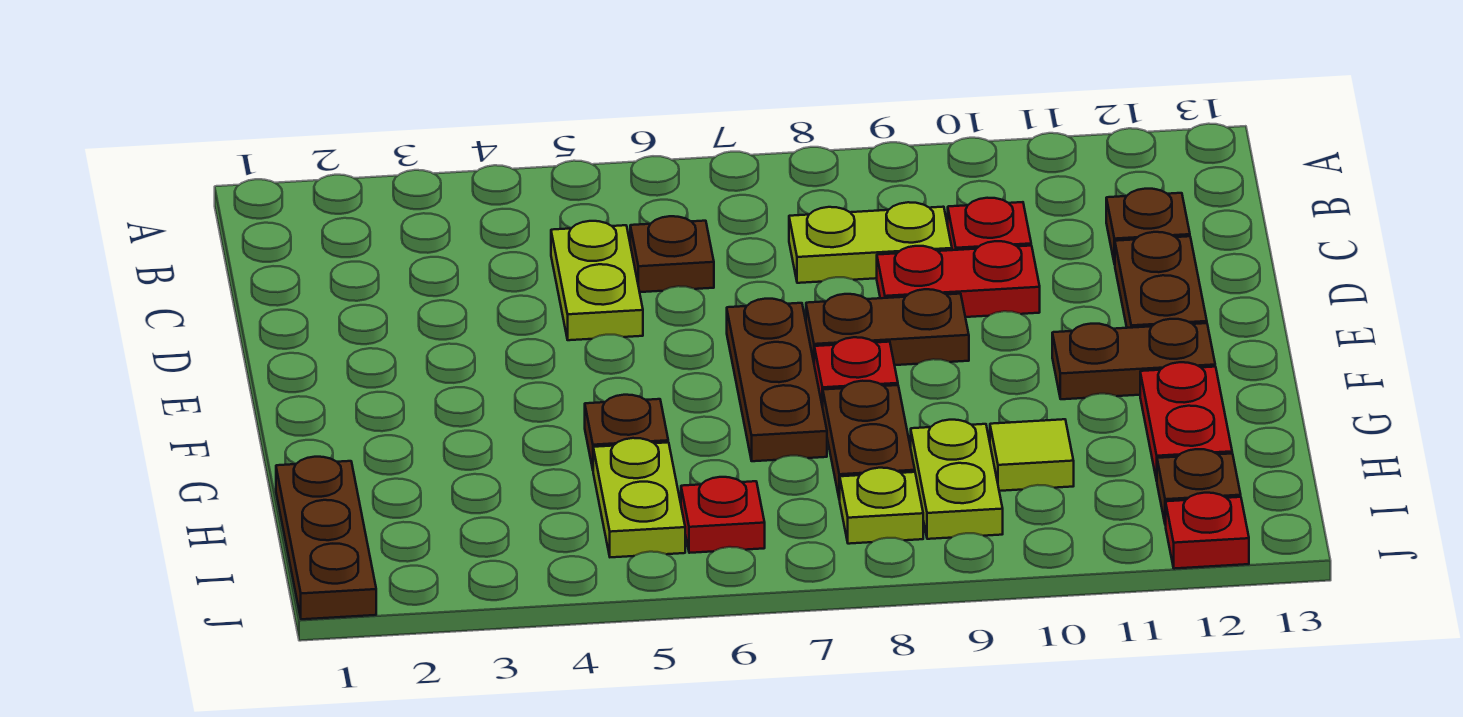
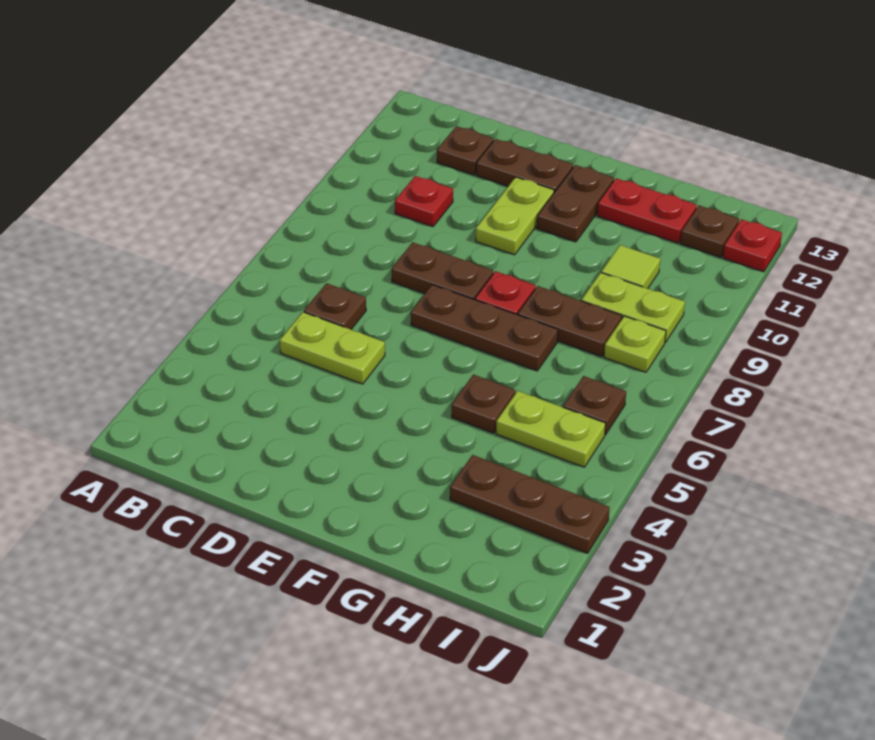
lime plate C8:C9 level 1 -> lime plate E10:E11 level 1
red plate D9:D10 level 1 -> none
brown plate E8:E9 level 1 -> brown plate D8:E8 level 1
brown plate H1:J1 level 1 -> brown plate H3:J3 level 1
red plate I6 level 1 -> brown plate I6 level 1

